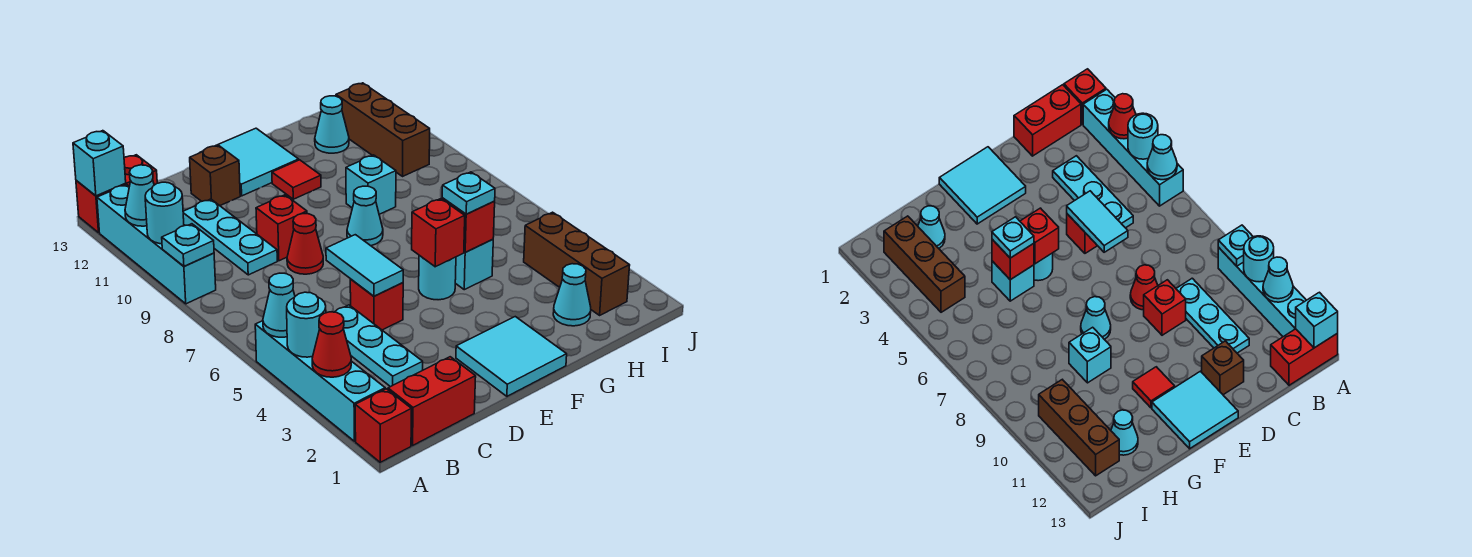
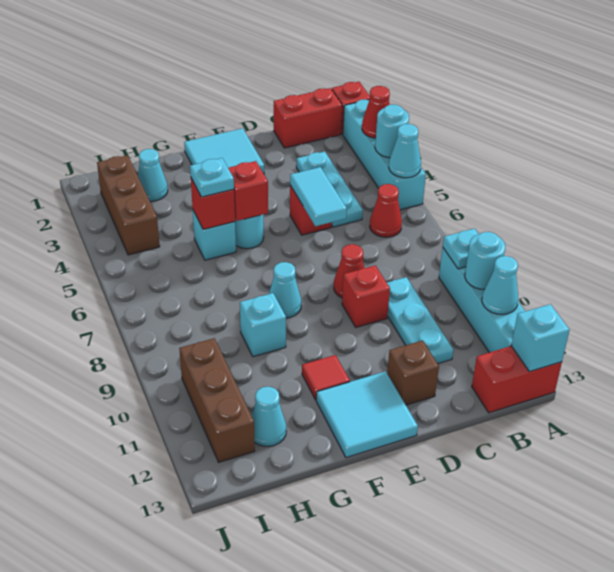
none -> red cone B6 level 1

